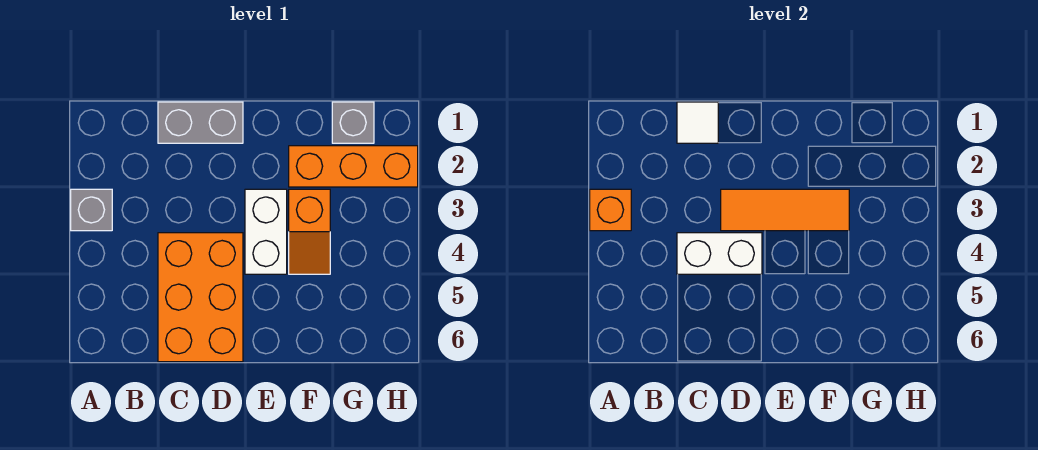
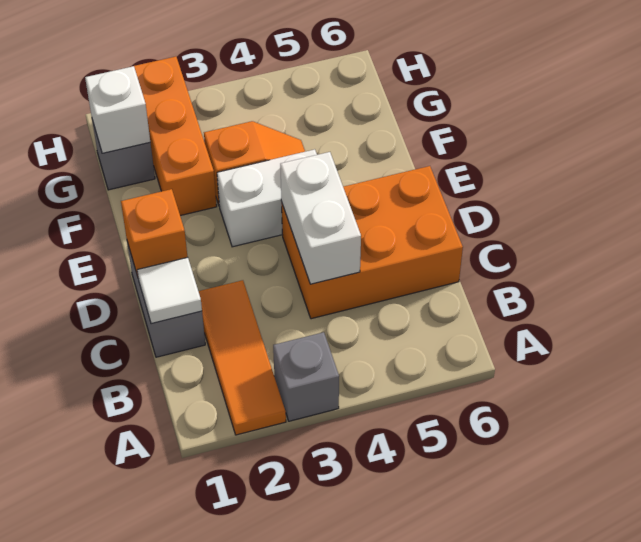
orange brick A3 level 2 -> orange brick D1 level 2
orange tile D3:F3 level 2 -> orange tile A2:C2 level 1
none -> white brick G1 level 2

